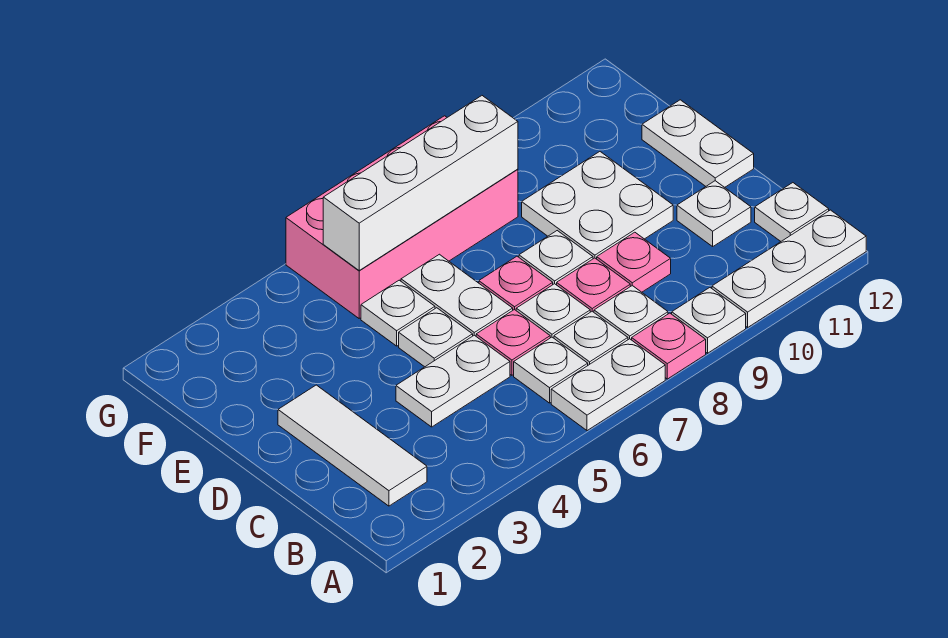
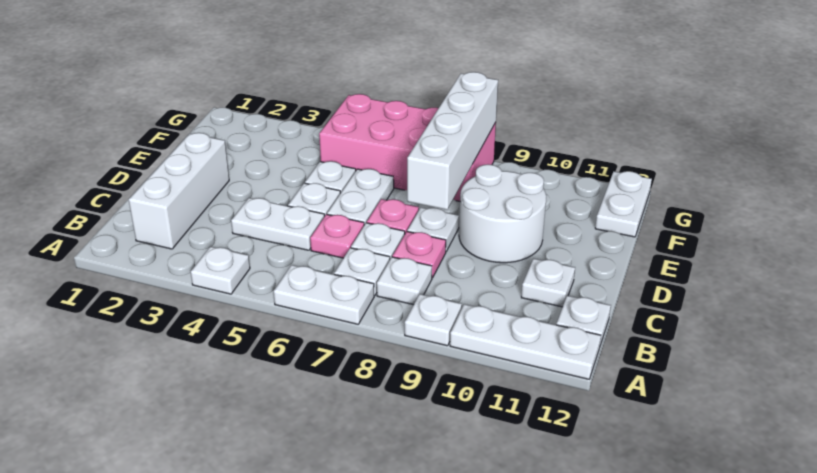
pink plate A8 level 1 -> none
white tile B2:D2 level 1 -> white brick B2:D2 level 1
white plate B6 level 1 -> white plate A4 level 1
pink plate C9 level 1 -> none
white plate D9:E10 level 1 -> white round brick D9:E10 level 1
white plate D12:E12 level 1 -> white plate F12:G12 level 1
white brick F5:F8 level 2 -> white brick D8:G8 level 2

